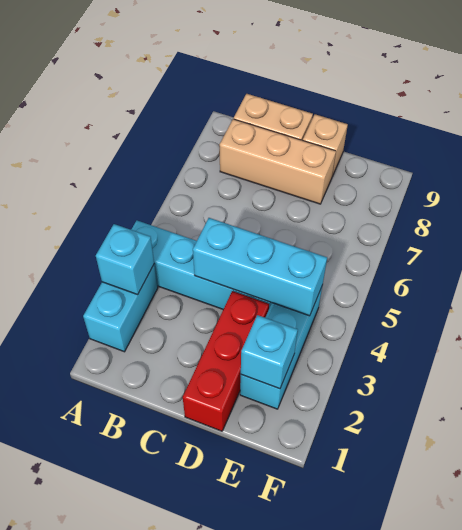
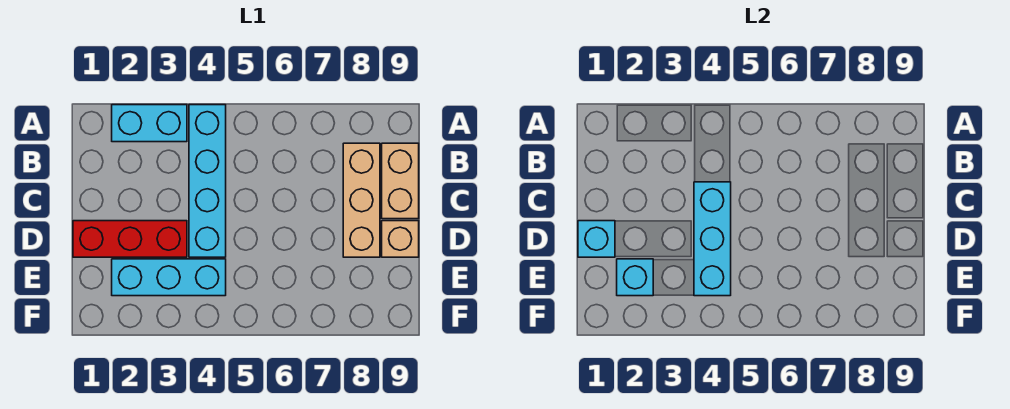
cyan brick A3 level 2 -> cyan brick D1 level 2

